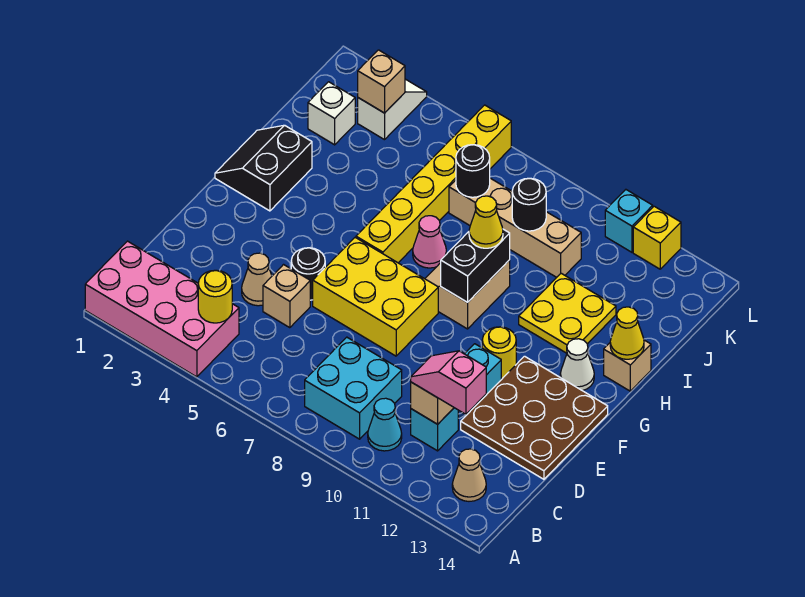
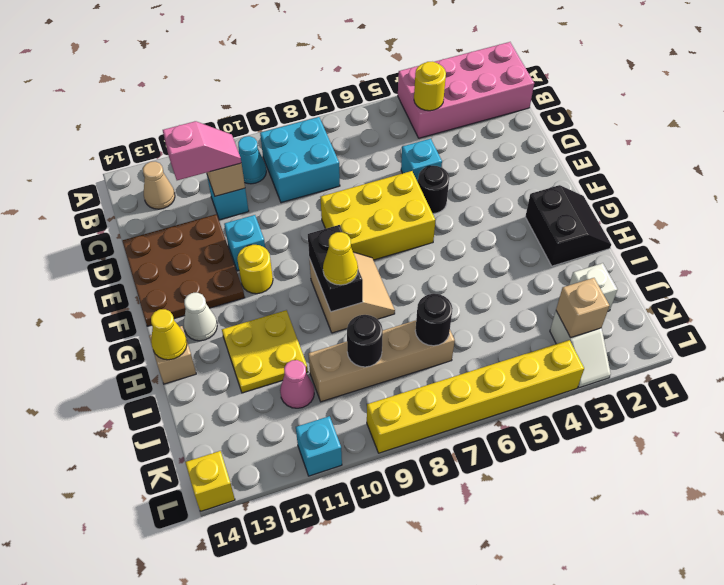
tan cone D4 level 1 -> none
tan brick D5 level 1 -> cyan brick D5 level 1
yellow brick G6:L6 level 1 -> yellow brick L4:L9 level 1
pink cone H7 level 1 -> pink cone J11 level 1
yellow brick L12 level 1 -> yellow brick L14 level 1

